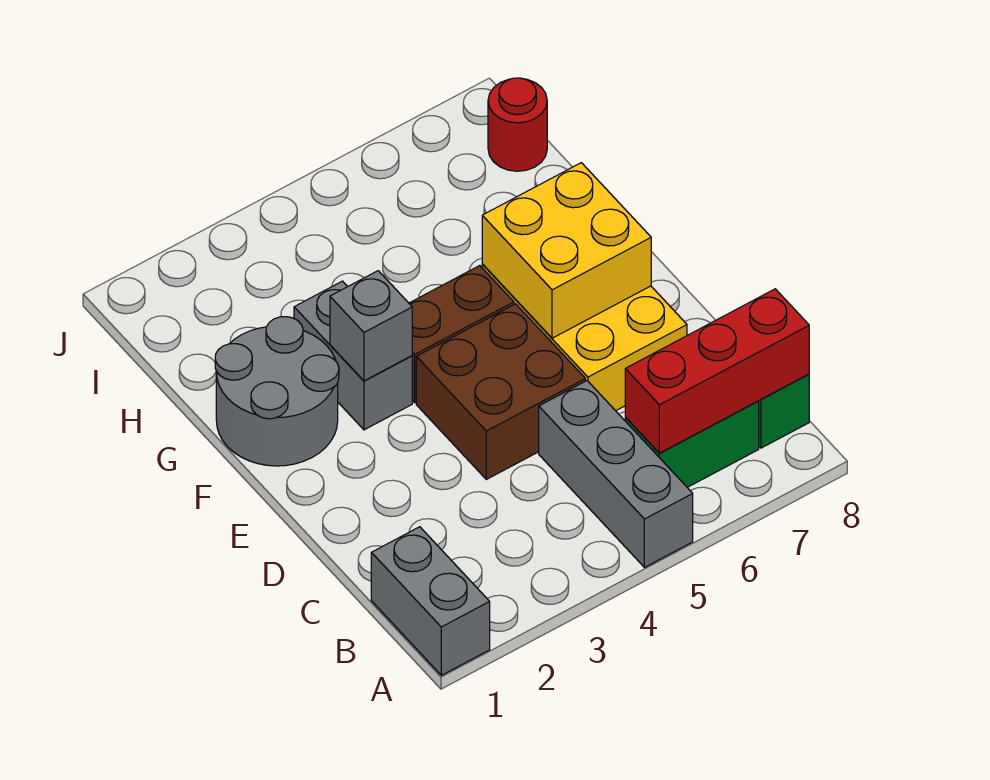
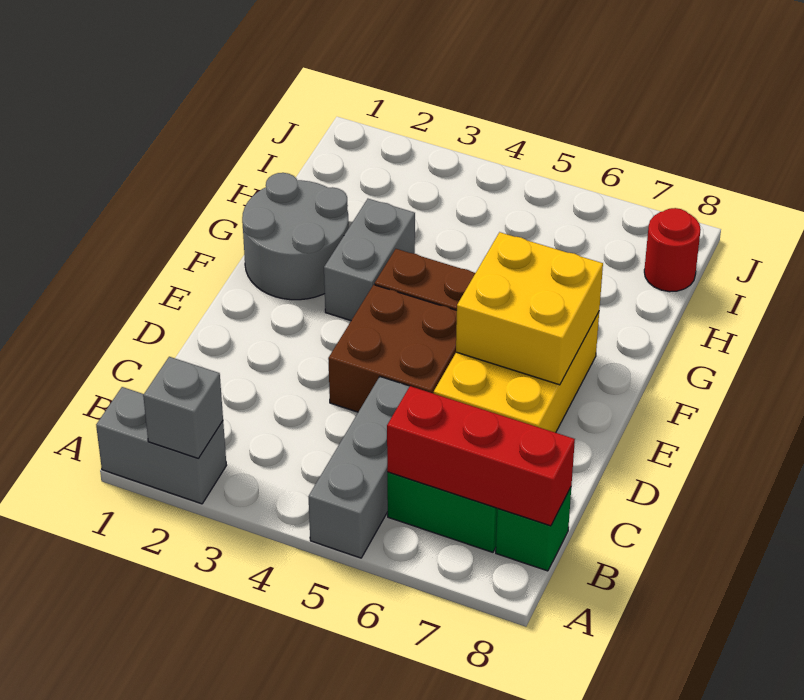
grey brick A1:B1 level 1 -> grey brick A1:A2 level 1
grey brick F3 level 2 -> grey brick A2 level 2

